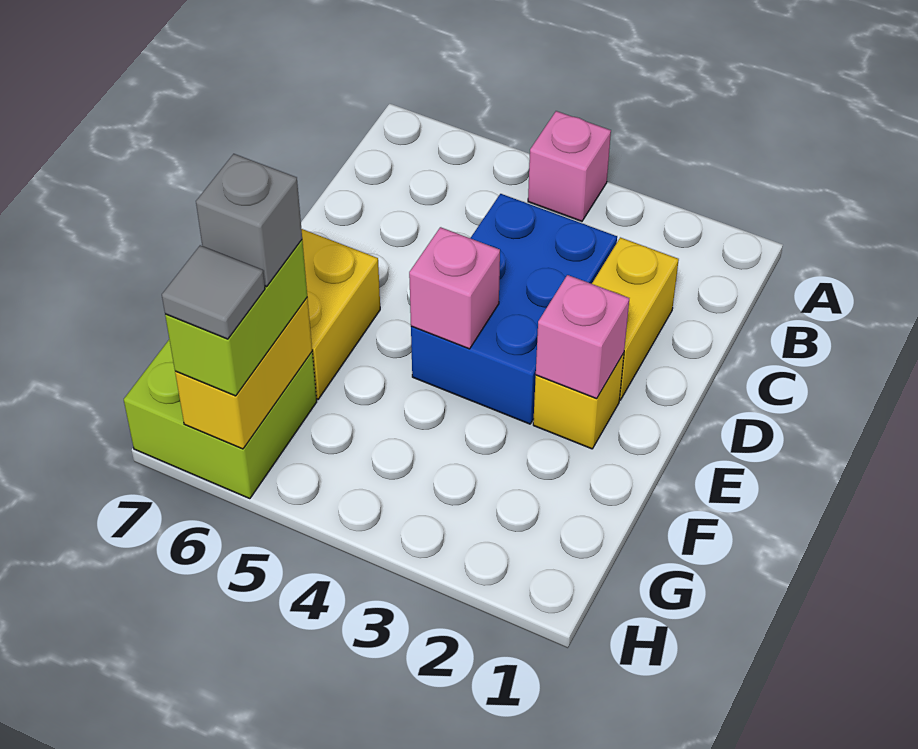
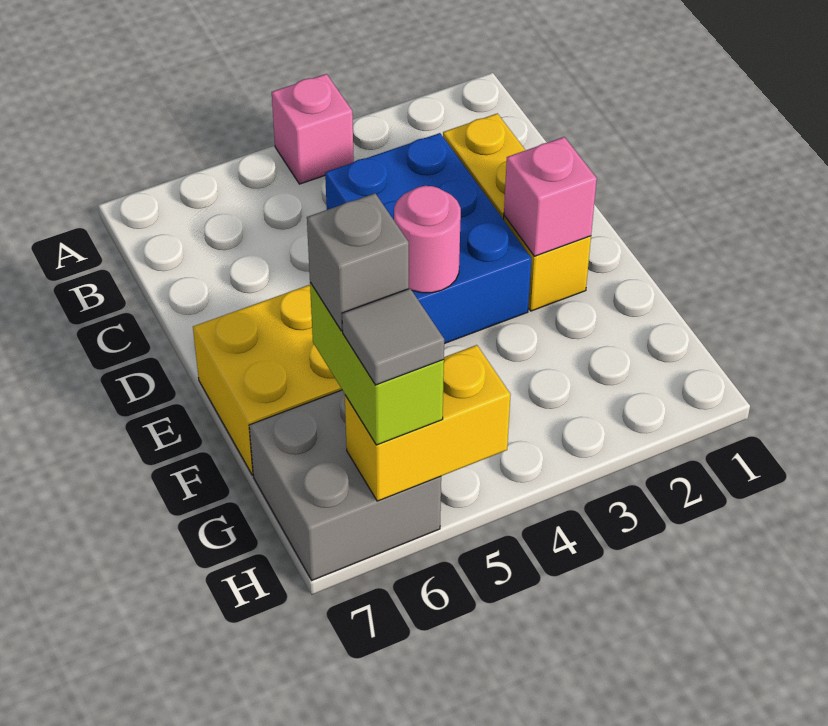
pink brick E4 level 2 -> pink round brick E4 level 2
lime brick G6:H7 level 1 -> grey brick G6:H7 level 1
yellow brick G6:H6 level 2 -> yellow brick H5:H6 level 2

